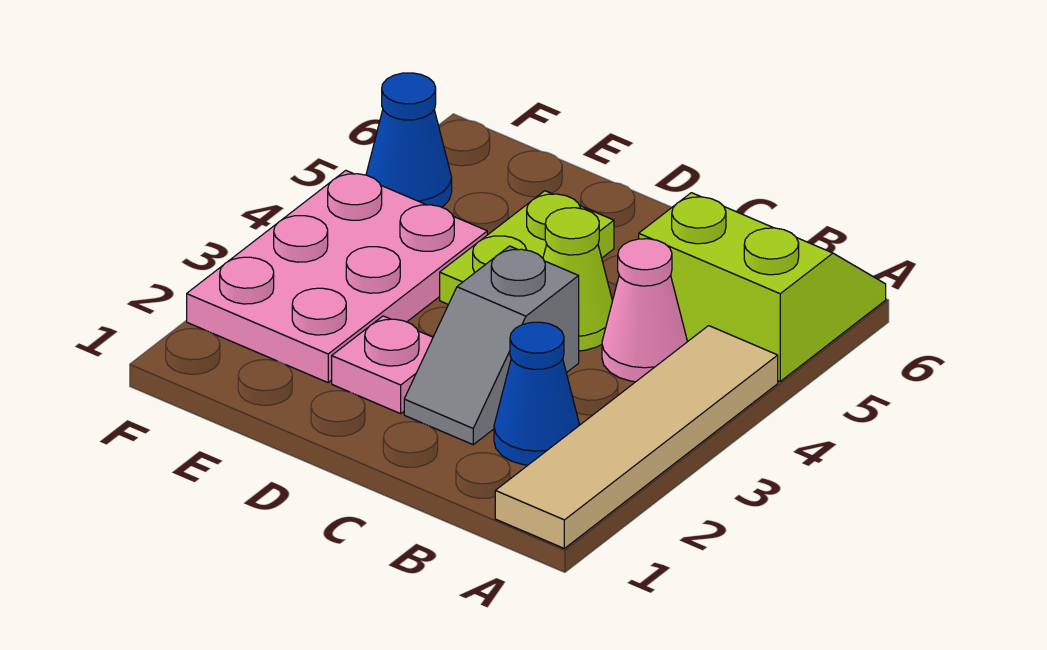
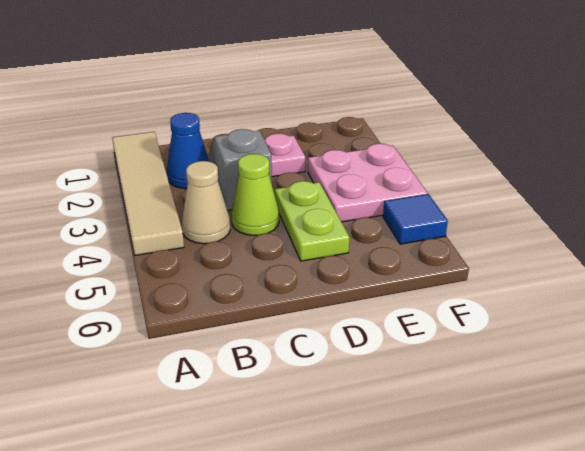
lime slope A5:B6 level 1 top 5 -> none
pink cone B4 level 1 -> tan cone B4 level 1
pink plate E2:F4 level 1 -> pink plate E3:F4 level 1
blue cone F5 level 1 -> blue tile F5 level 1

